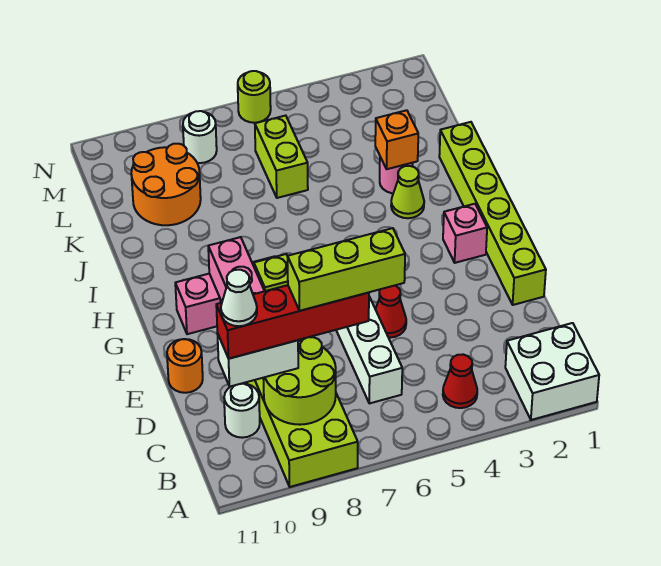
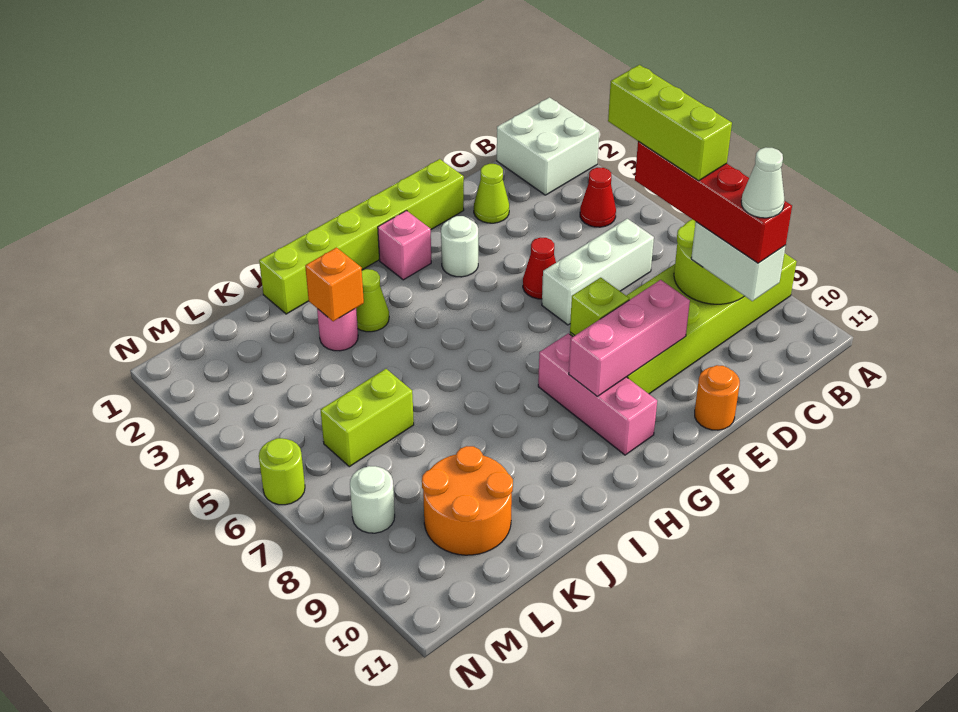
white round brick C10 level 1 -> white round brick F3 level 1
none -> lime cone D2 level 1

